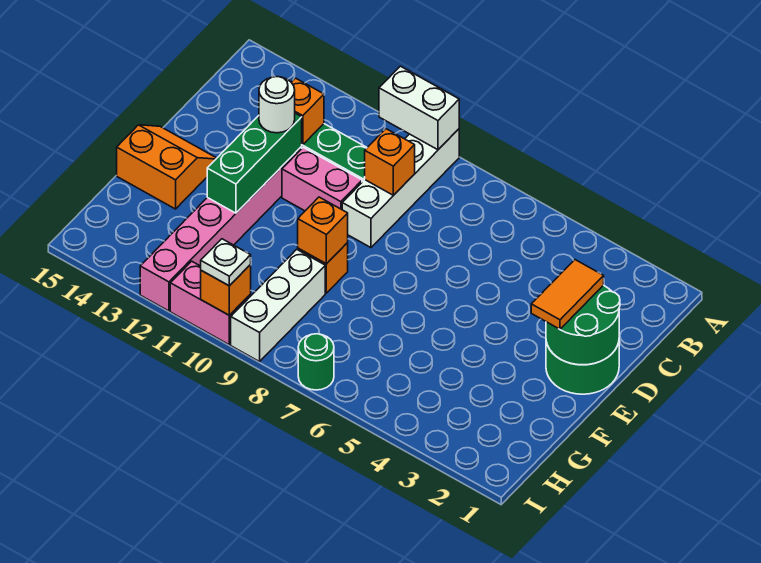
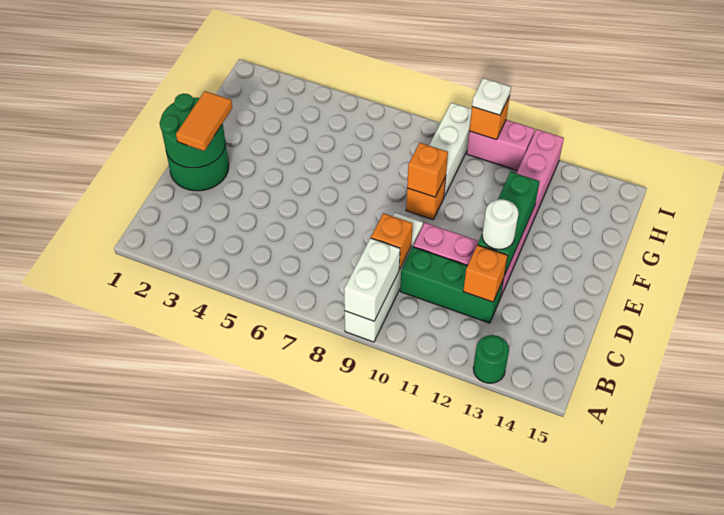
white brick A9:A10 level 2 -> white brick A9:B9 level 2
orange slope E14:F15 level 1 top F -> none
green round brick I7 level 1 -> green round brick A13 level 1

